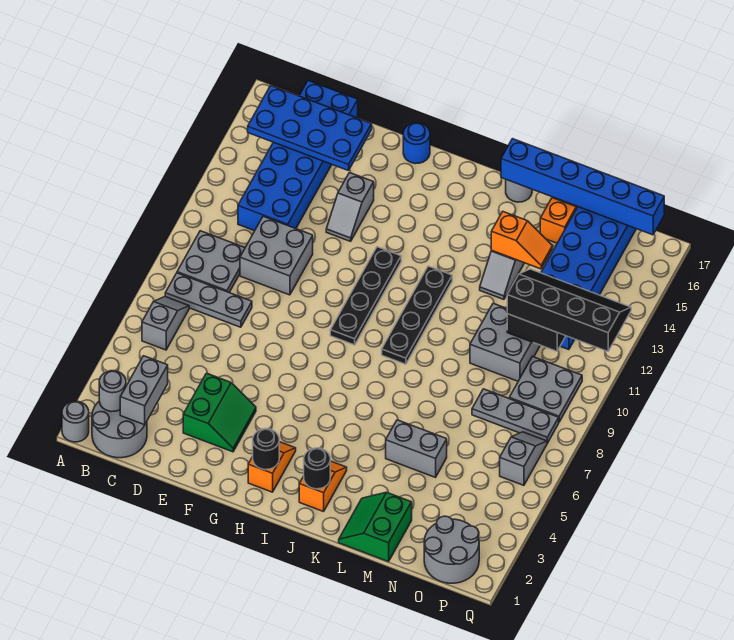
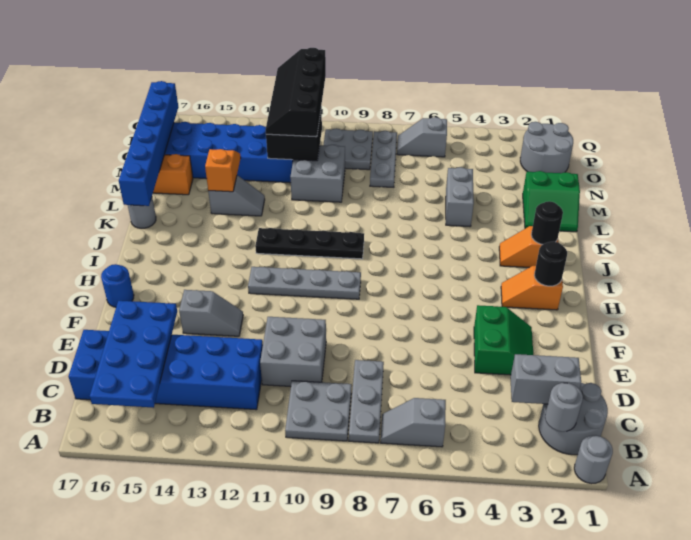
green slope E3:F4 level 1 top E -> green slope E3:F4 level 1 top 4
black plate H9:H12 level 1 -> grey plate H9:H12 level 1

